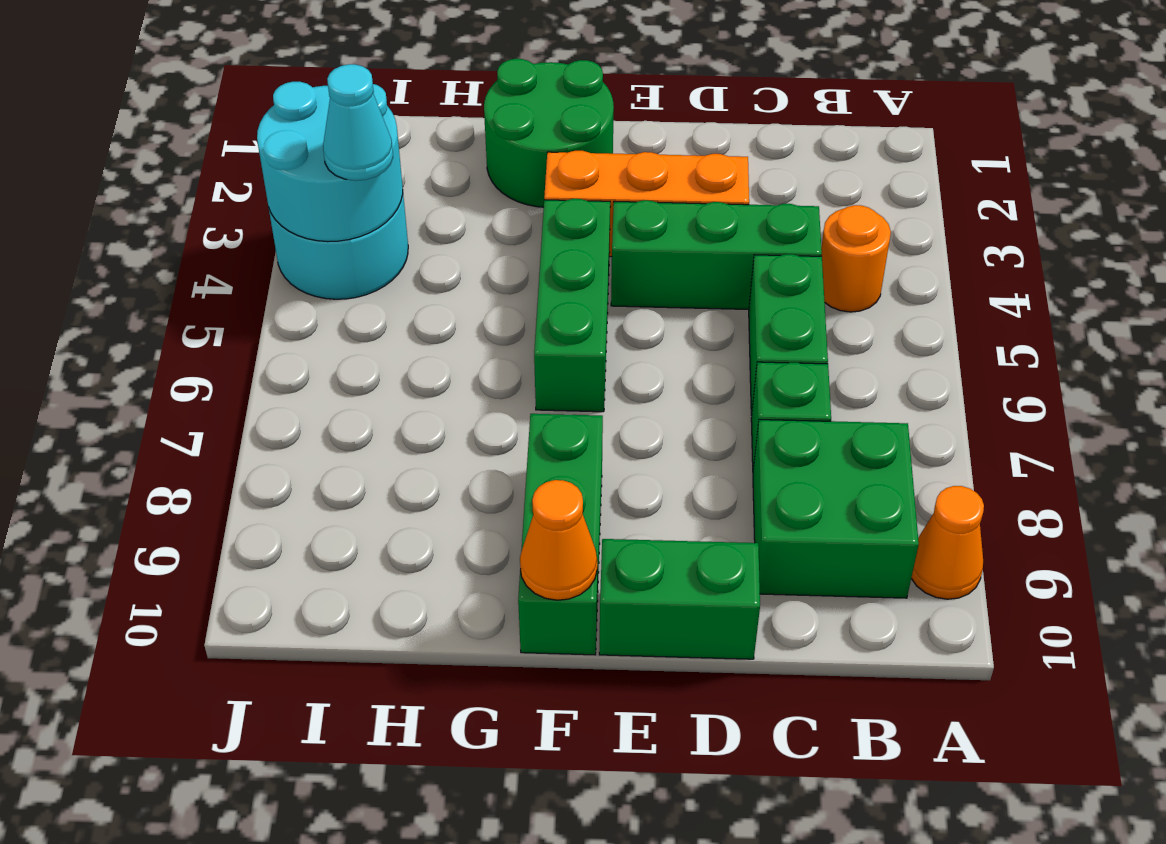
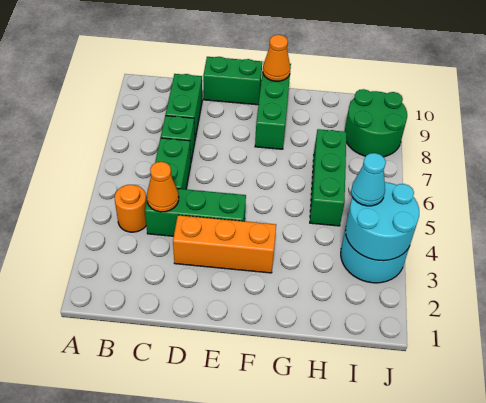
orange cone A9 level 1 -> orange cone C4 level 2
green brick B8:C9 level 1 -> green brick C8:C9 level 1
green round brick F1:G2 level 1 -> green round brick I8:J9 level 1
green brick F4:F6 level 1 -> green brick H5:H7 level 1

